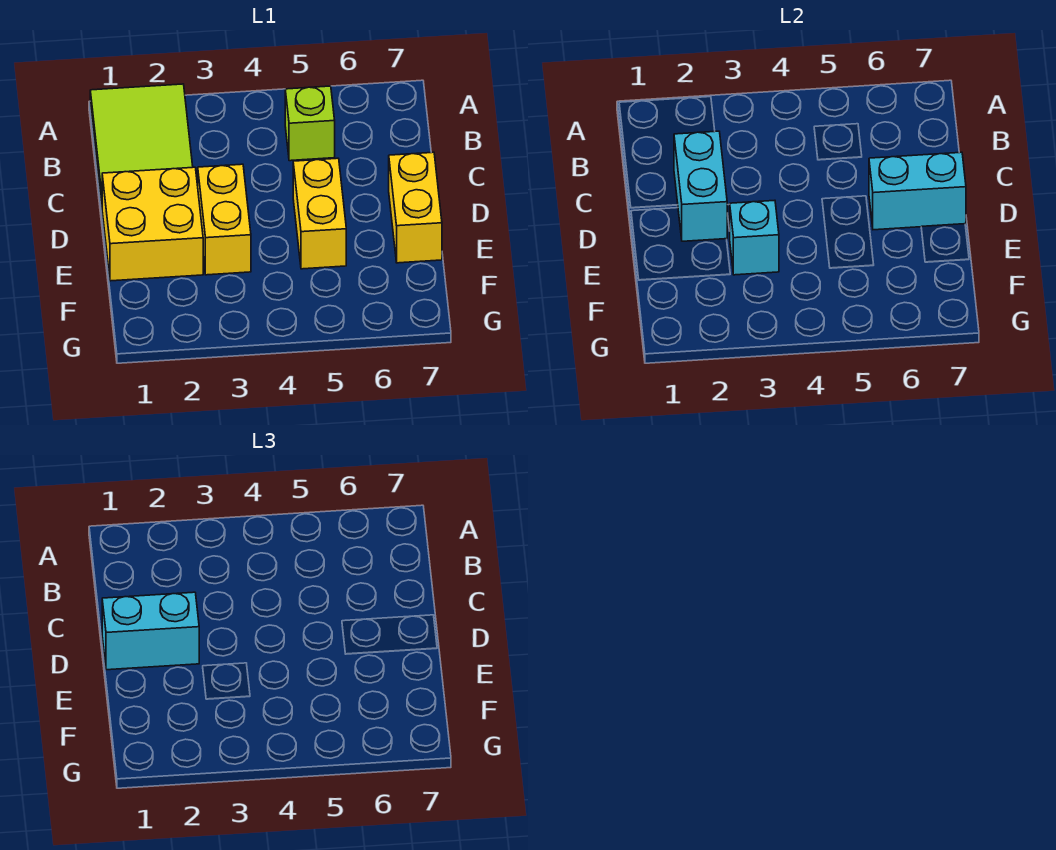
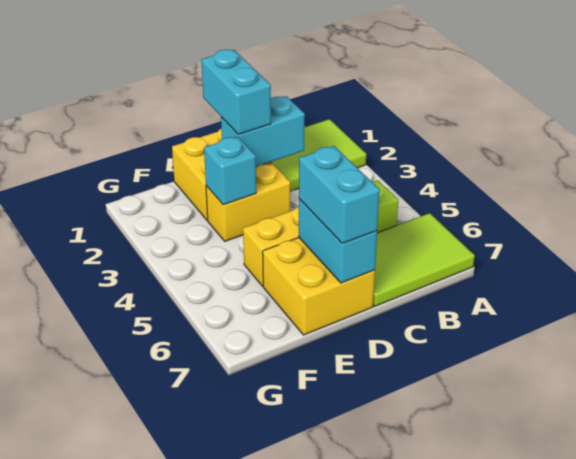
none -> lime tile A6:C7 level 1
none -> cyan brick D6:D7 level 3
yellow brick D7:E7 level 1 -> yellow brick D6:E7 level 1

